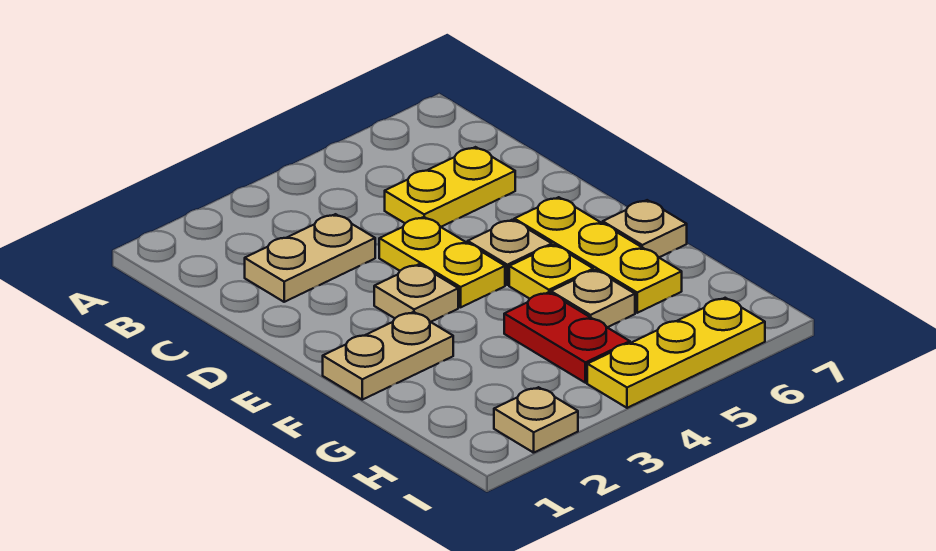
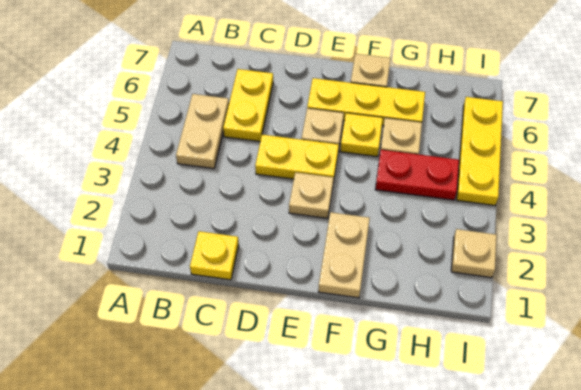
none -> yellow plate C1 level 1
tan plate C2:C3 level 1 -> tan plate B4:B5 level 1

